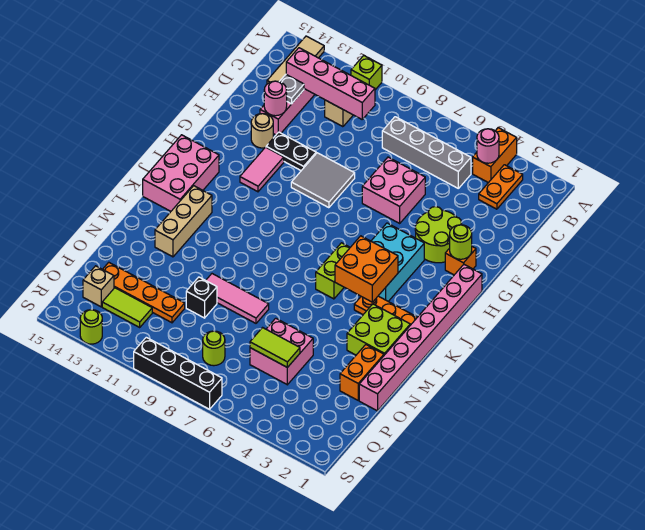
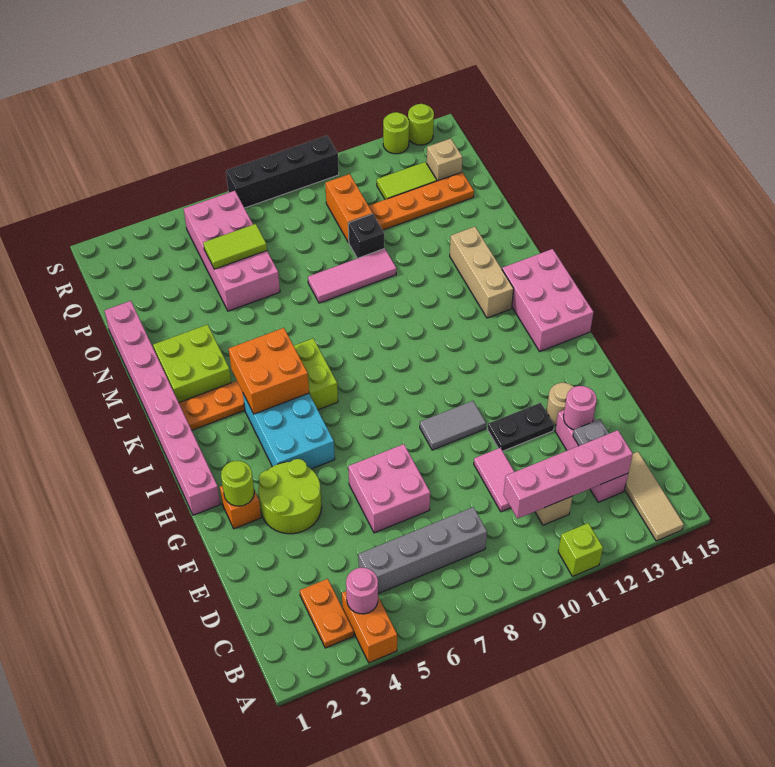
grey tile F9:G10 level 1 -> grey tile G9:G10 level 1
pink tile G12:H12 level 1 -> pink tile D10:E10 level 1
orange brick N2:O2 level 1 -> orange brick P10:Q10 level 1
pink brick O5:P6 level 1 -> pink brick O5:R6 level 1
lime round brick Q8 level 1 -> lime round brick S14 level 1

